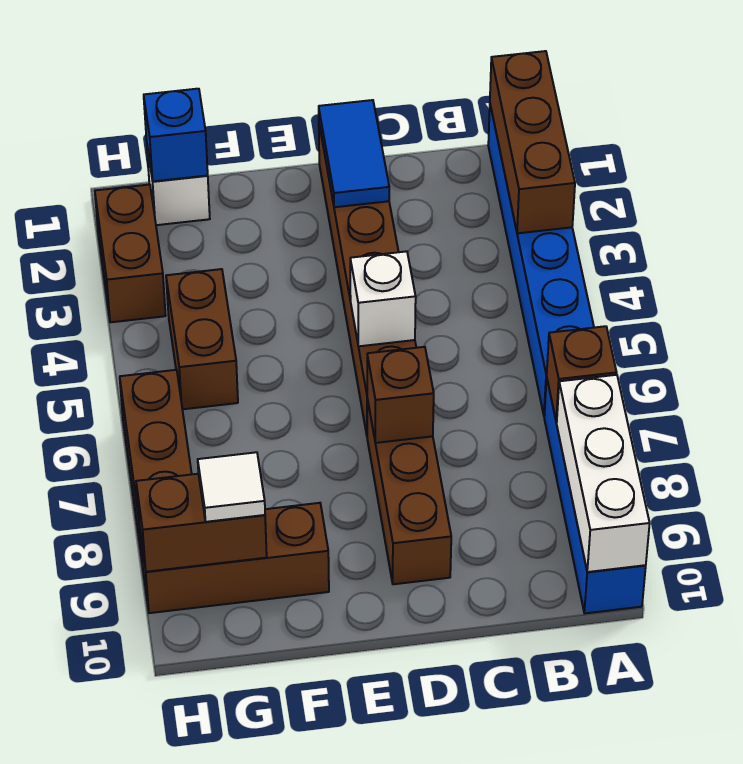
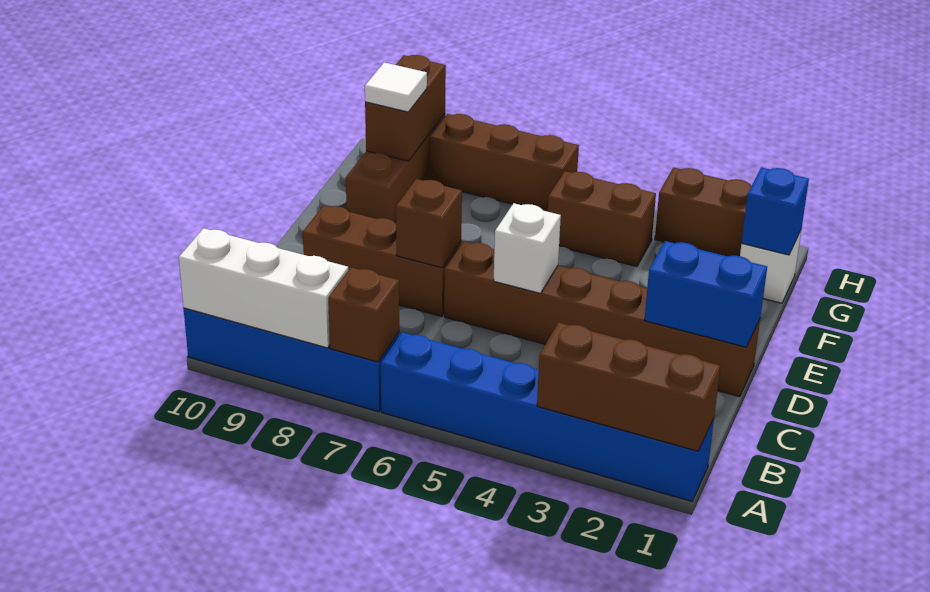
blue tile D1:D2 level 2 -> blue brick D1:D2 level 2

